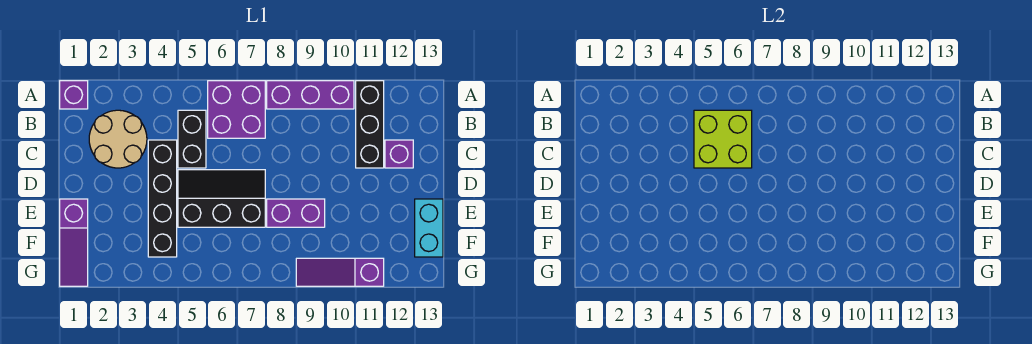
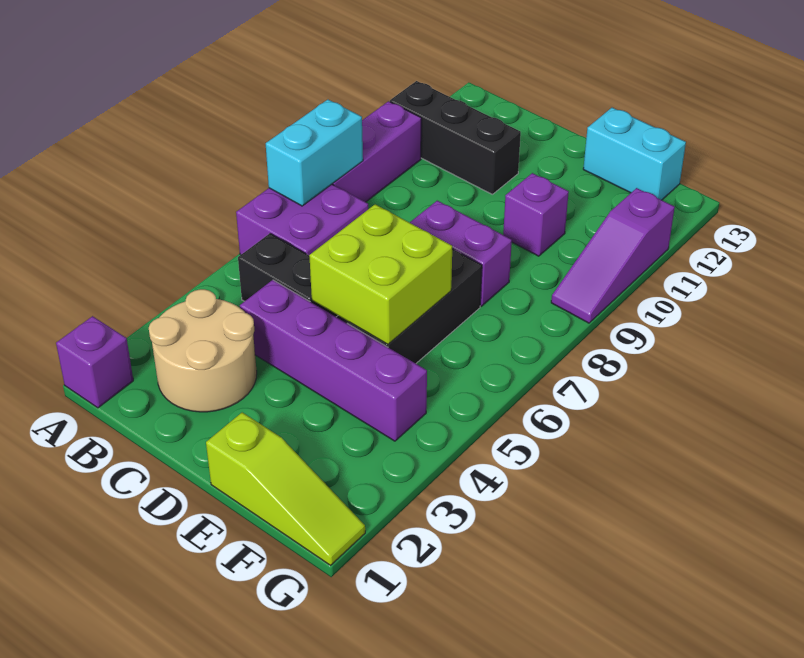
none -> cyan brick A7:A8 level 2
lime brick B5:C6 level 2 -> lime brick D5:E6 level 2
black brick C4:F4 level 1 -> purple brick C4:F4 level 1
purple brick C12 level 1 -> purple brick E10 level 1
purple slope E1:G1 level 1 top E -> lime slope E1:G1 level 1 top E
purple brick E8:E9 level 1 -> purple brick D8:E8 level 1

